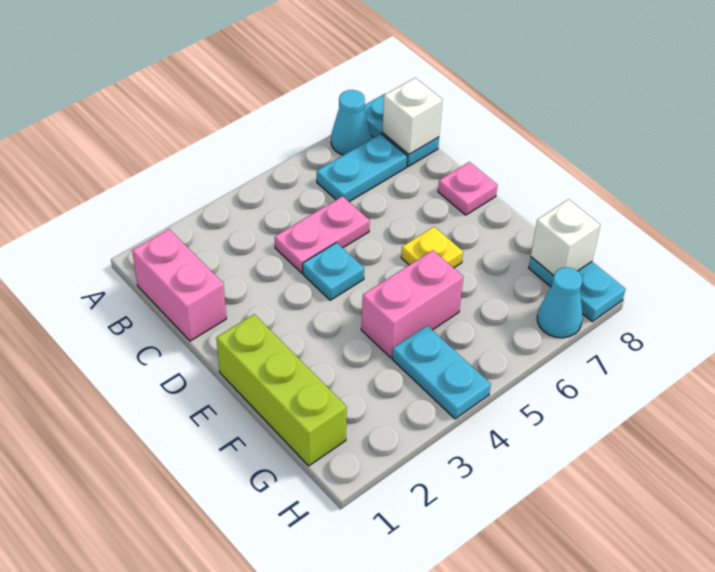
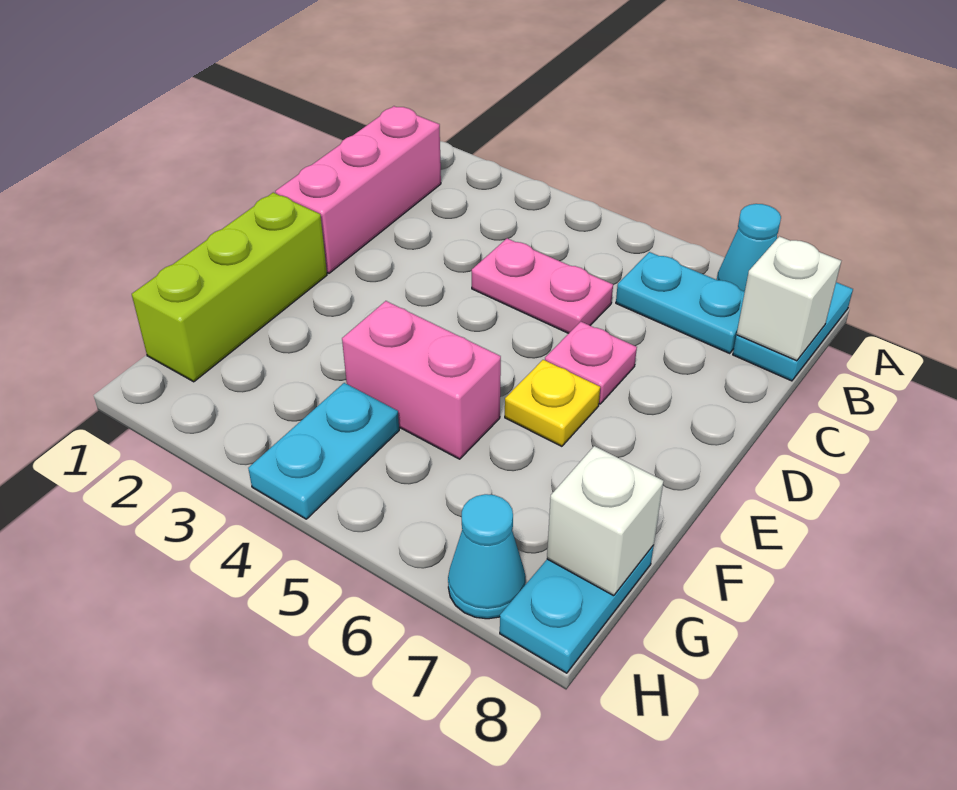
pink brick B1:C1 level 1 -> pink brick B1:D1 level 1
cyan plate D4 level 1 -> none
pink plate D8 level 1 -> pink plate D6 level 1

